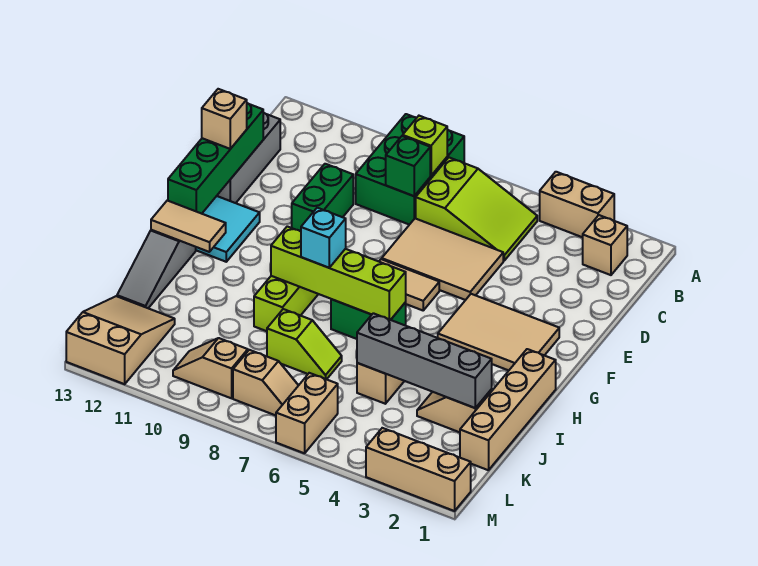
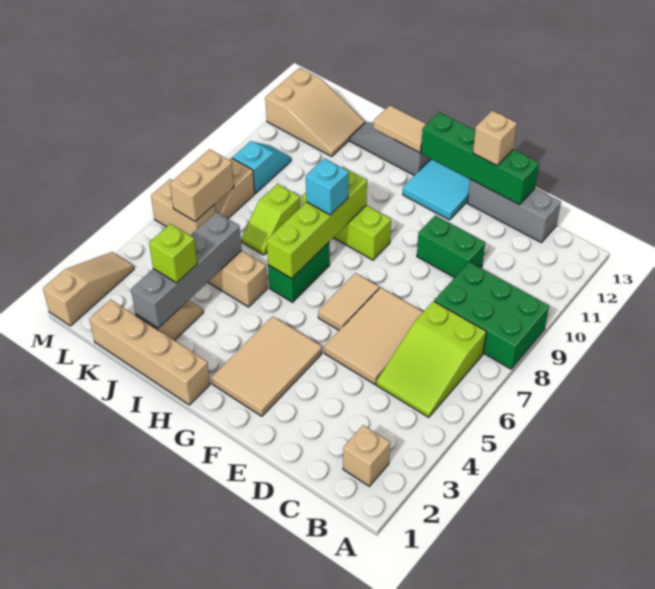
tan brick A3:A4 level 1 -> tan brick L6:L7 level 2
lime brick B8 level 2 -> lime brick J3 level 3
green brick C8 level 2 -> none
tan tile H12:H13 level 2 -> tan tile H13:I13 level 2
tan slope L9:L10 level 1 top 9 -> cyan slope L9:L10 level 1 top 9
tan brick M1:M3 level 1 -> tan slope M1:M3 level 1 top 1

